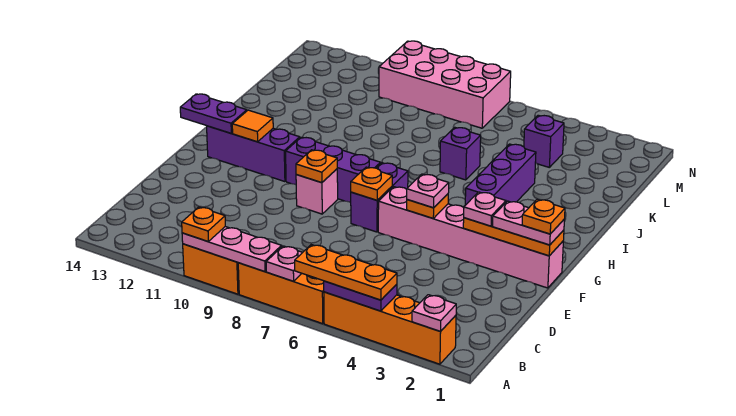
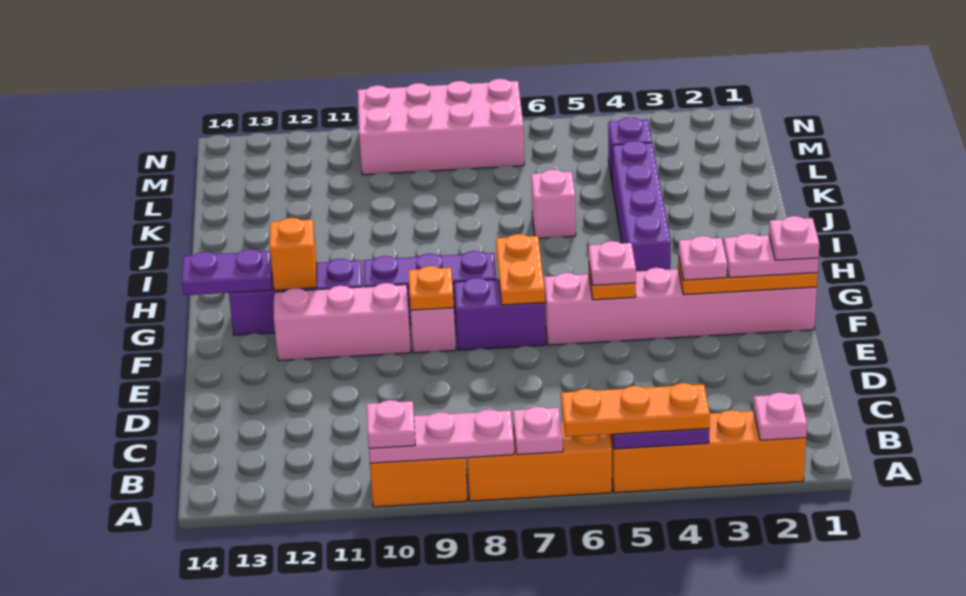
orange plate A10 level 3 -> pink plate A10 level 3
orange plate F1 level 4 -> pink plate F1 level 4
purple brick F7:G7 level 1 -> purple brick F7:F8 level 1
orange plate F7 level 2 -> orange plate F7:G7 level 2
none -> pink brick F10:F12 level 1
orange tile G12 level 2 -> orange brick G12 level 2
purple brick H4:J4 level 1 -> purple brick H4:K4 level 1
purple brick J6 level 1 -> pink brick J6 level 1

